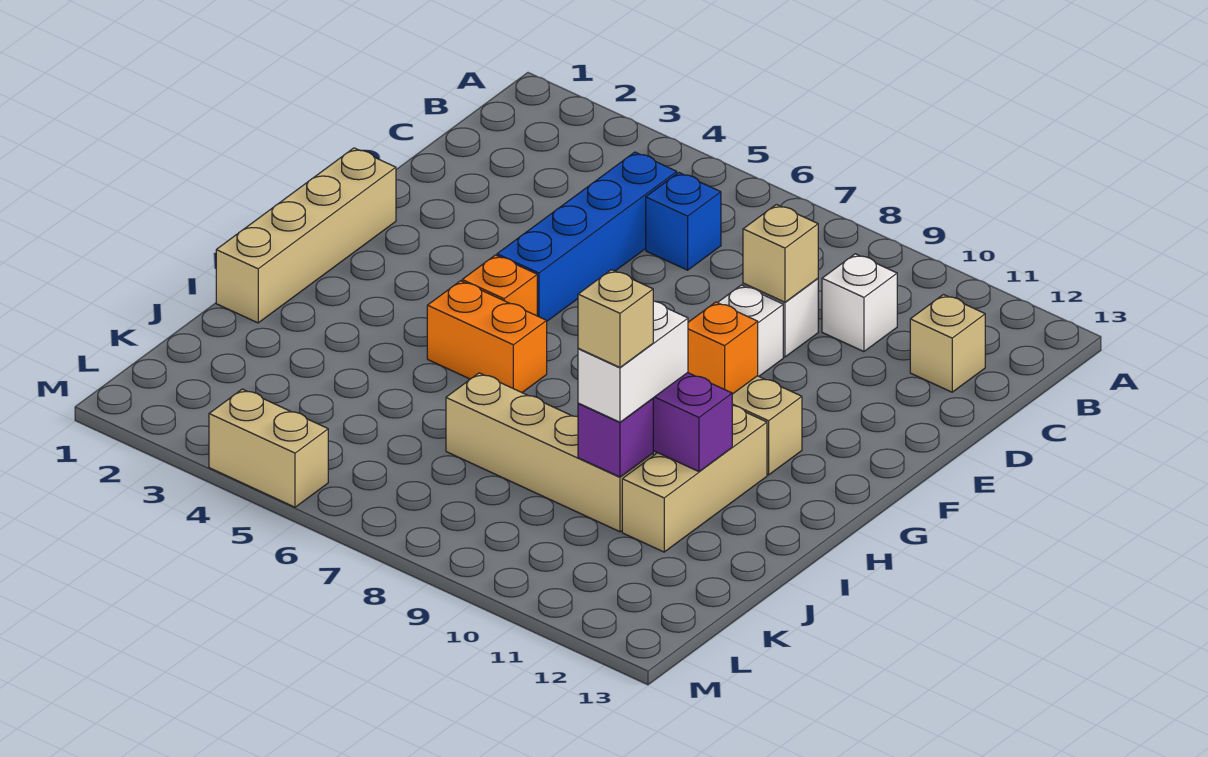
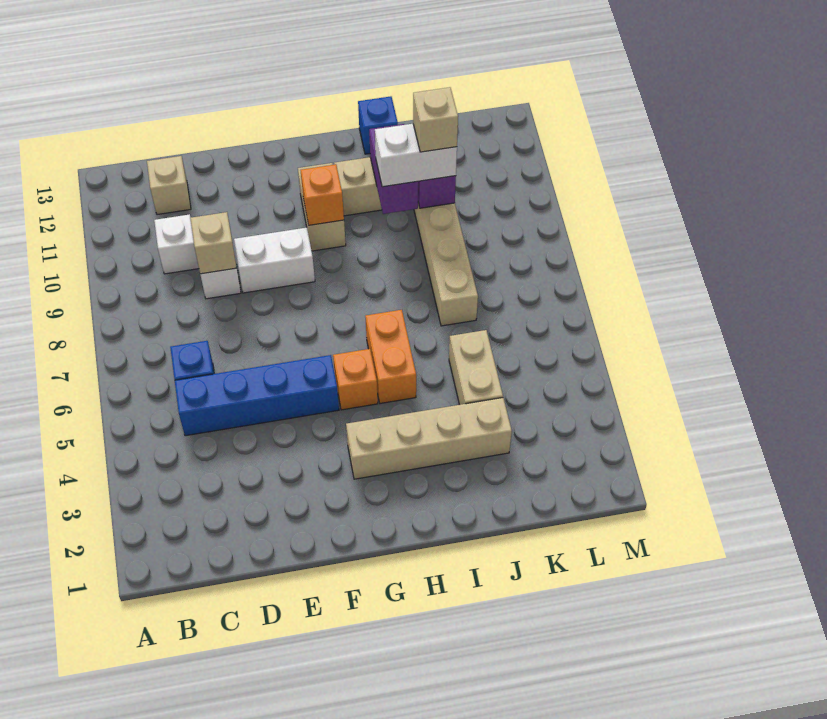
tan brick F1:I1 level 1 -> tan brick G3:J3 level 1
none -> blue brick I13 level 1
tan brick M4:M5 level 1 -> tan brick J4:J5 level 1

